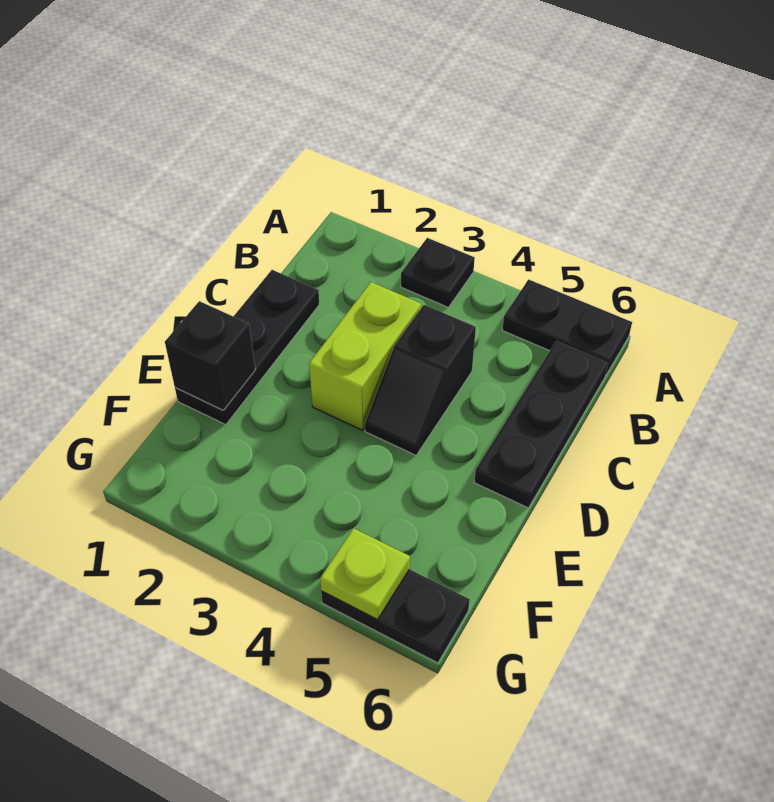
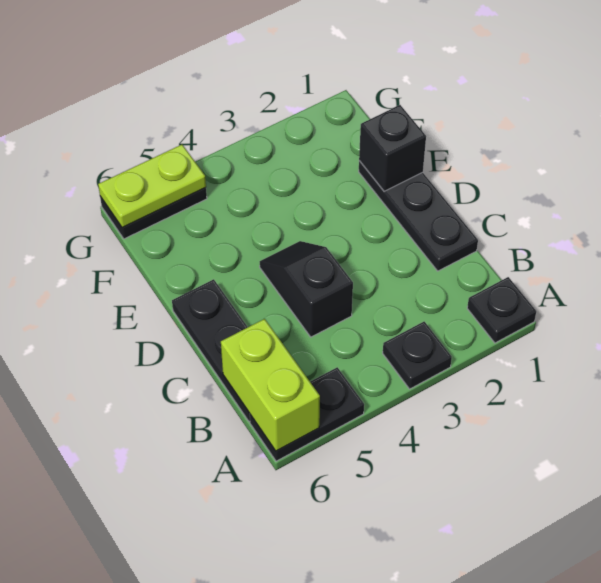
none -> black plate A1 level 1
lime brick C3:D3 level 1 -> lime brick A6:B6 level 2
lime plate G5 level 2 -> lime plate G5:G6 level 2

